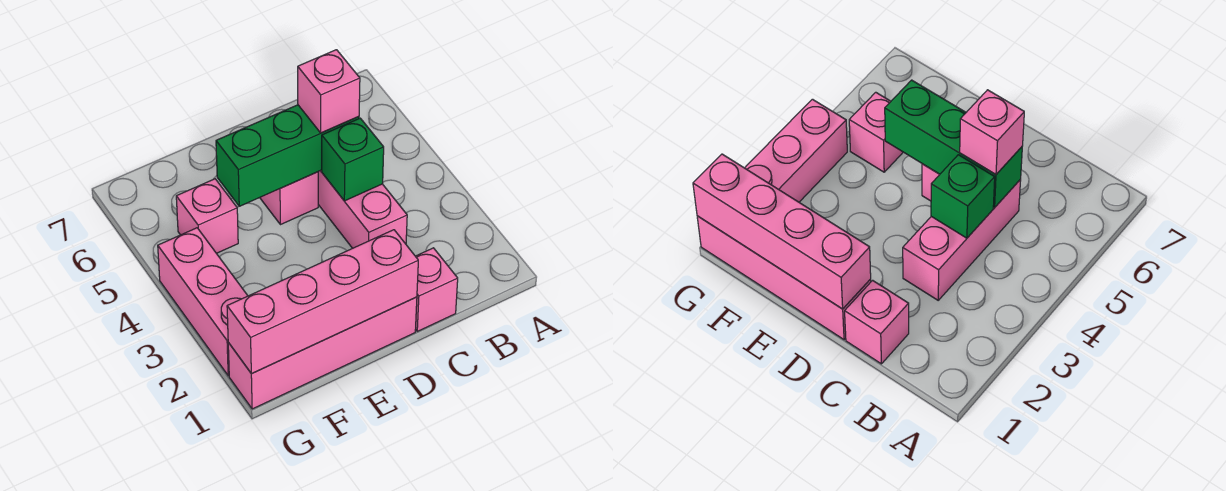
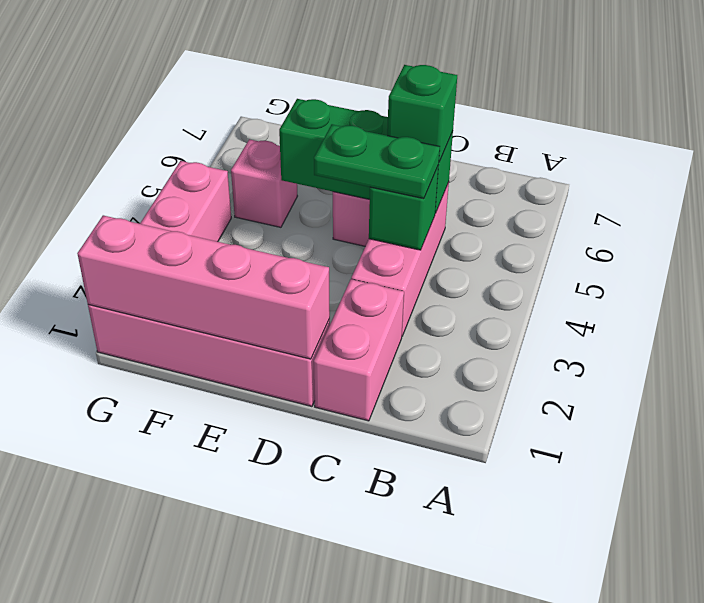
pink brick C1 level 1 -> pink brick C1:C2 level 1
none -> green plate C4:D4 level 3
pink brick C5 level 3 -> green brick C5 level 3

